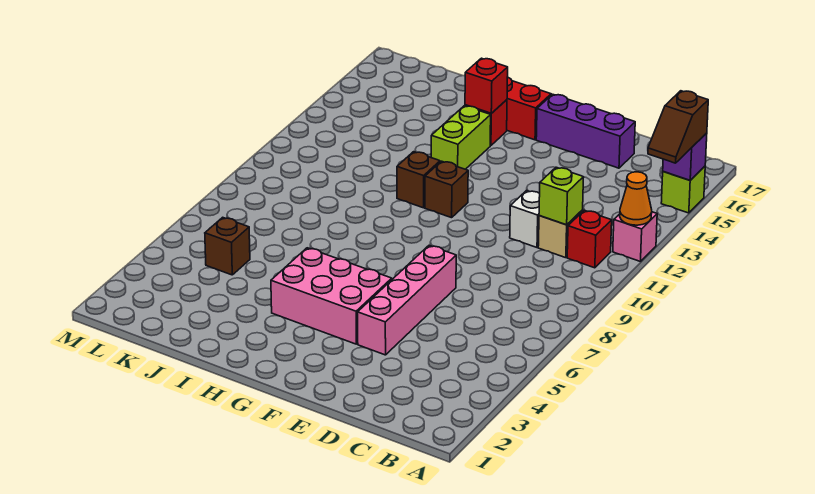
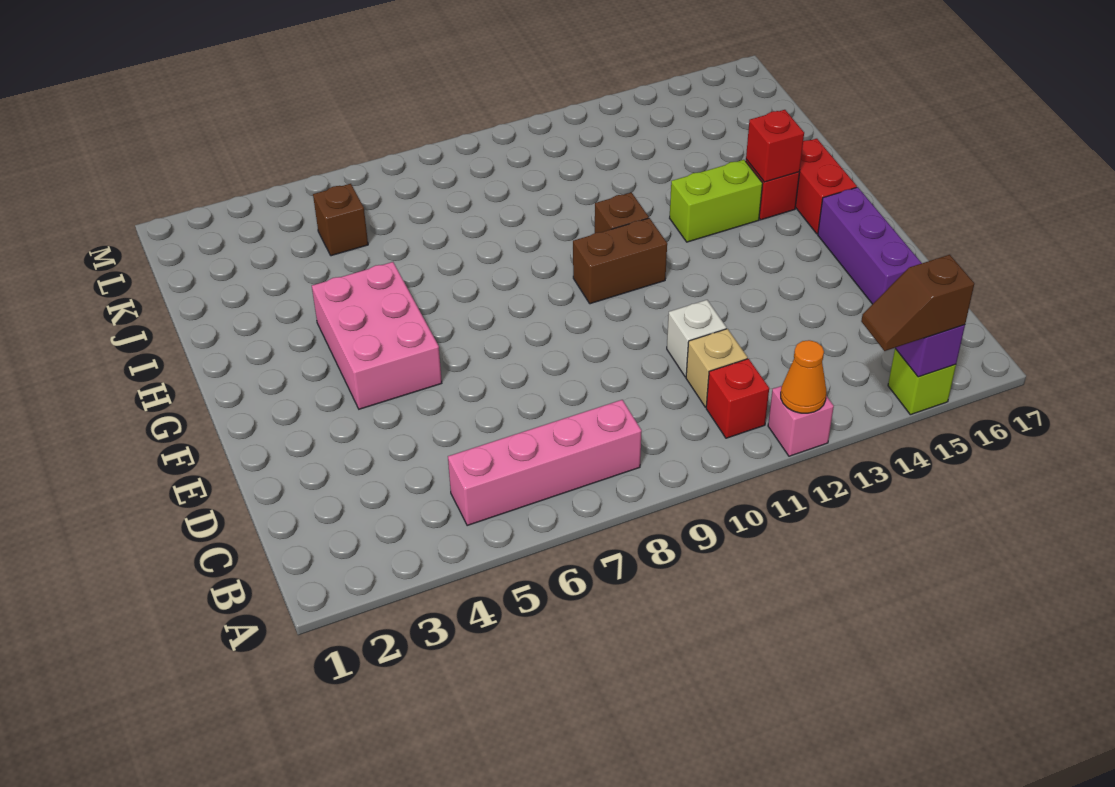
lime brick C11 level 2 -> none
pink brick E4:E7 level 1 -> pink brick B5:B8 level 1
brown brick G11 level 1 -> brown brick G10:G11 level 1

